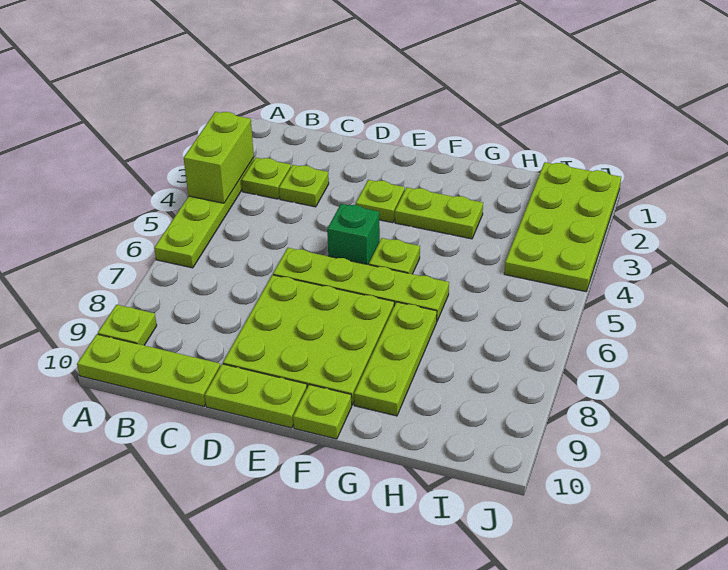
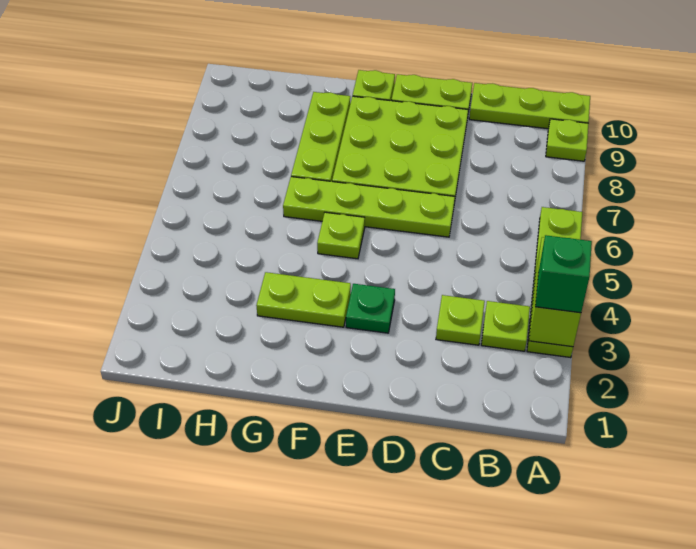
lime plate E3 level 1 -> green plate E3 level 1
green brick E5 level 1 -> green brick A3 level 3
lime plate I1:J4 level 1 -> none

